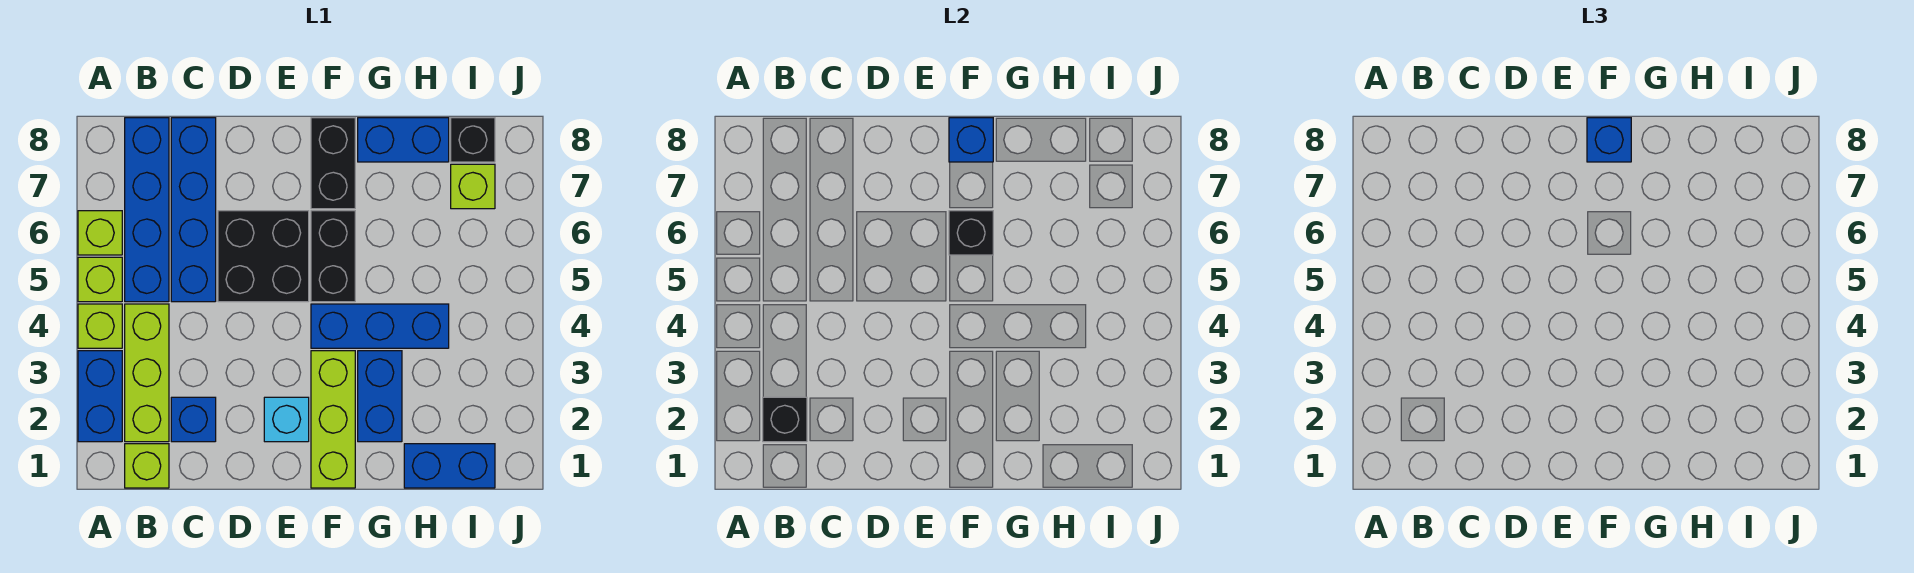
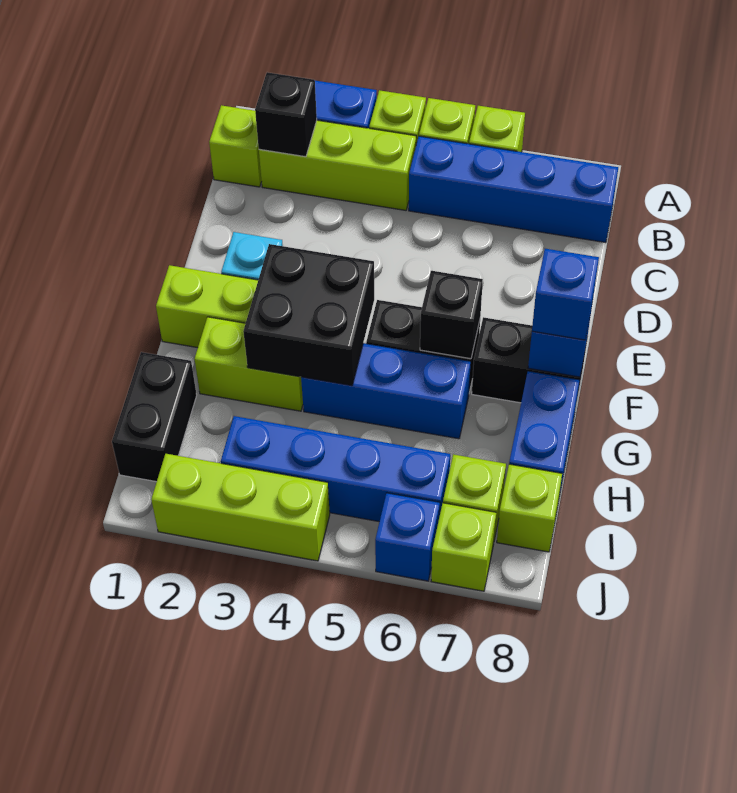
blue brick C2 level 1 -> blue brick J6 level 1
blue brick C5:C8 level 1 -> blue brick I3:I6 level 1
black brick D5:E6 level 1 -> black brick F3:G4 level 2
blue brick F4:H4 level 1 -> blue brick G4:G6 level 1
blue brick G2:G3 level 1 -> lime brick G2:G3 level 1
blue brick H1:I1 level 1 -> black brick H1:I1 level 1
black brick I8 level 1 -> lime brick I8 level 1
none -> lime brick J2:J4 level 1
none -> lime brick J7 level 1

